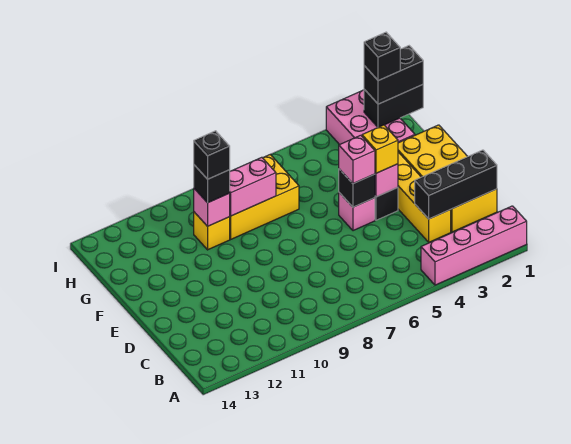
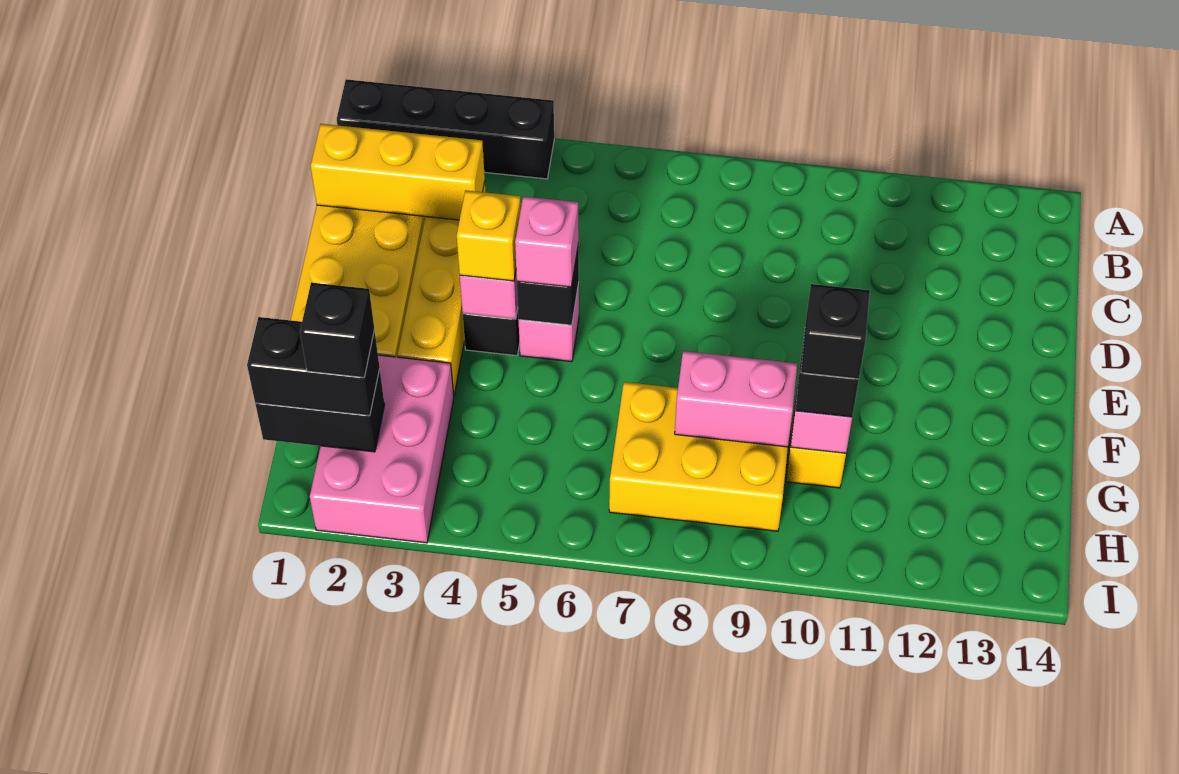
pink brick A1:A4 level 1 -> black brick A1:A4 level 1
black brick C1:C3 level 2 -> yellow brick C1:C3 level 2

